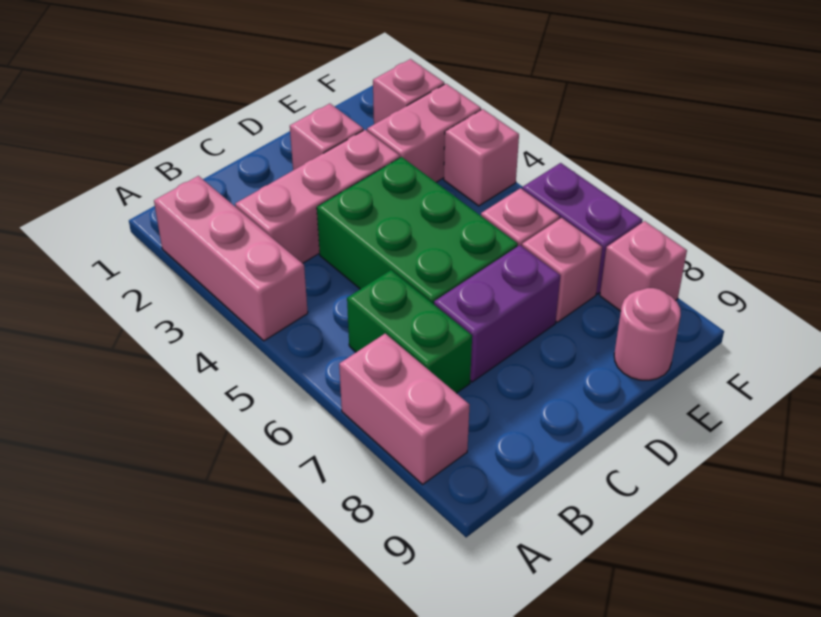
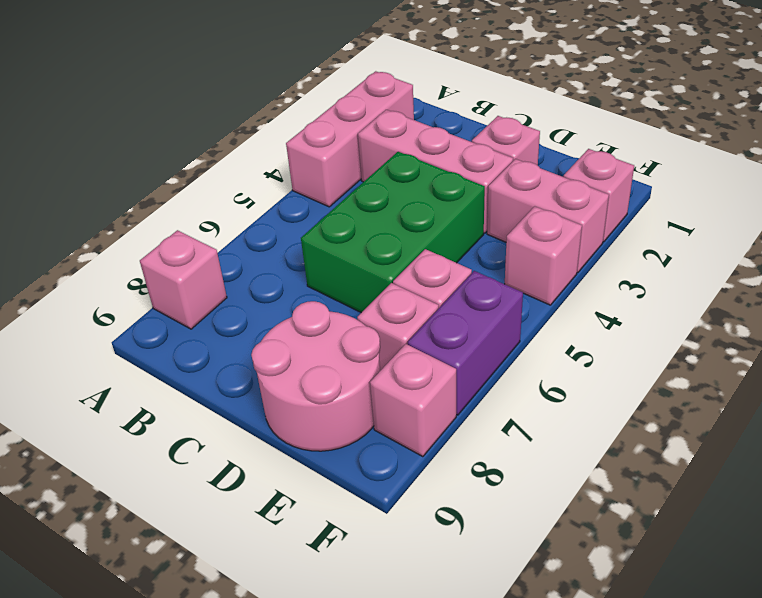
pink brick A7:A8 level 1 -> pink brick A8 level 1
green brick B6:B7 level 1 -> none
purple brick C7:D7 level 1 -> none
pink round brick E9 level 1 -> pink round brick D8:E9 level 1

